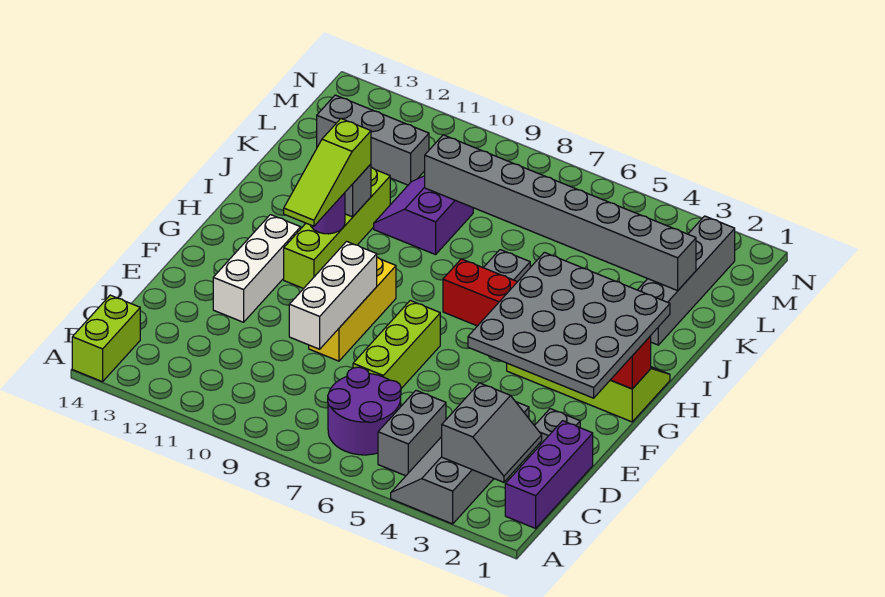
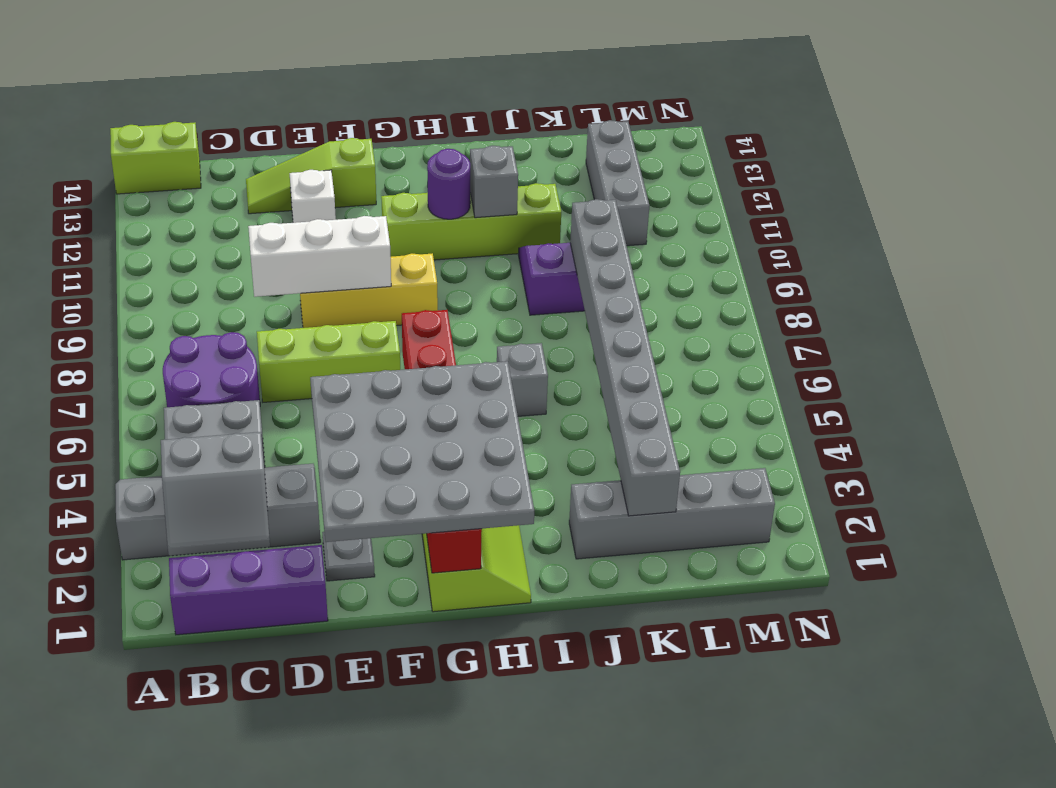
white brick E12:G12 level 1 -> white brick E12 level 1
lime slope G11:I11 level 3 top I -> lime slope D13:F13 level 1 top F

